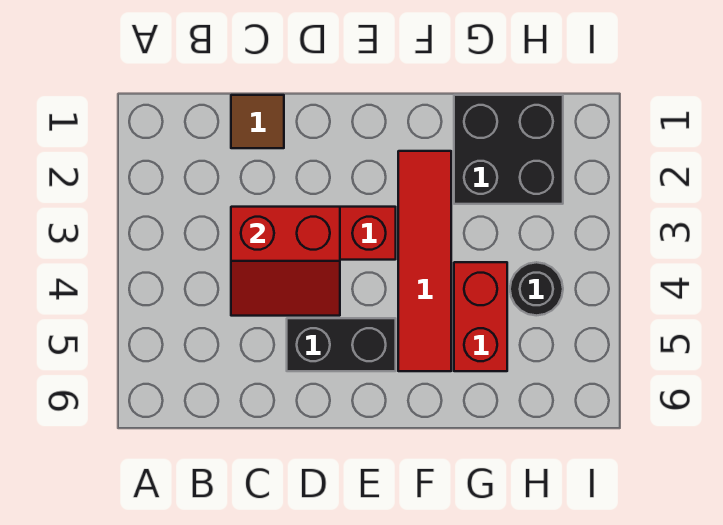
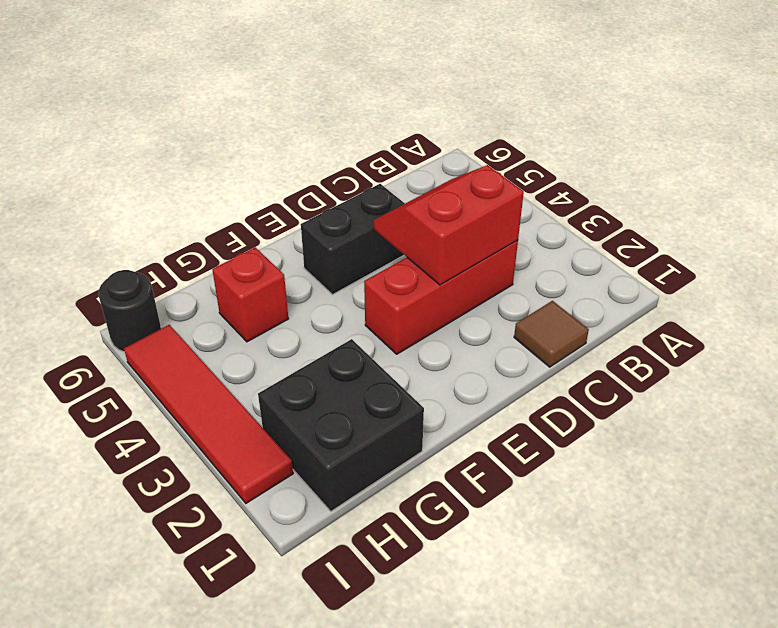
red tile F2:F5 level 1 -> red tile I2:I5 level 1
red brick G4:G5 level 1 -> red brick G5 level 1
black round brick H4 level 1 -> black round brick I6 level 1

